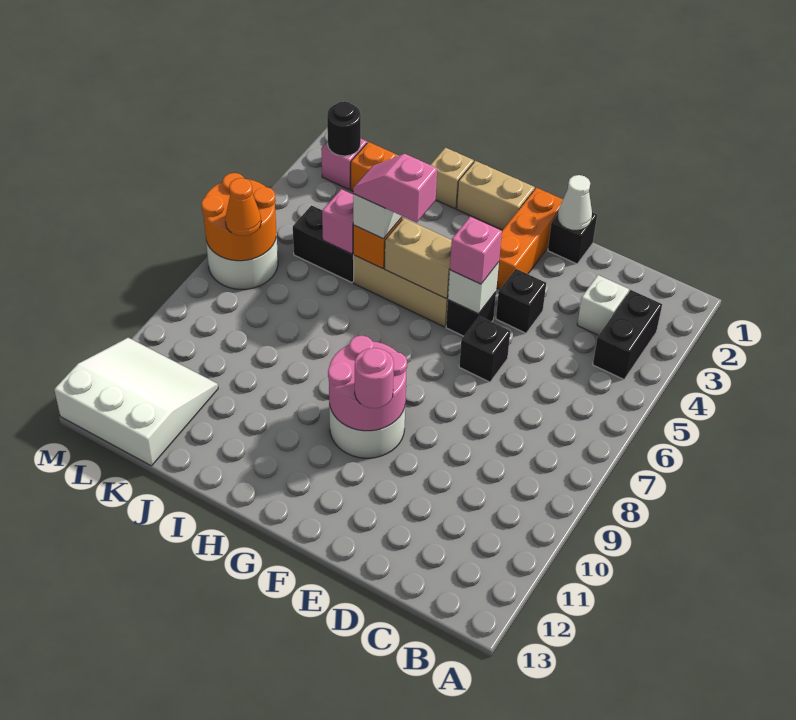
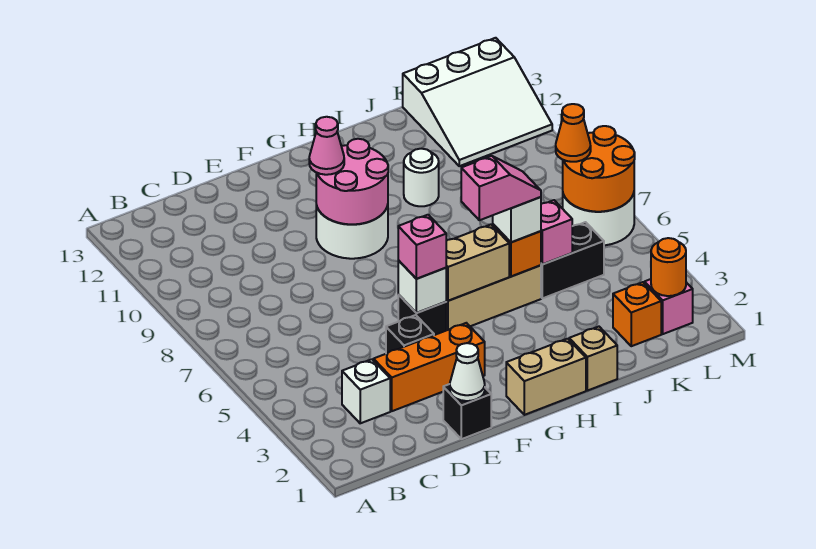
black brick B3:B4 level 1 -> none
black brick E6 level 1 -> none
orange brick F1:F3 level 1 -> orange brick D3:F3 level 1
pink round brick F10 level 3 -> pink cone F10 level 3
none -> white round brick I10 level 1
black round brick L2 level 2 -> orange round brick L2 level 2

